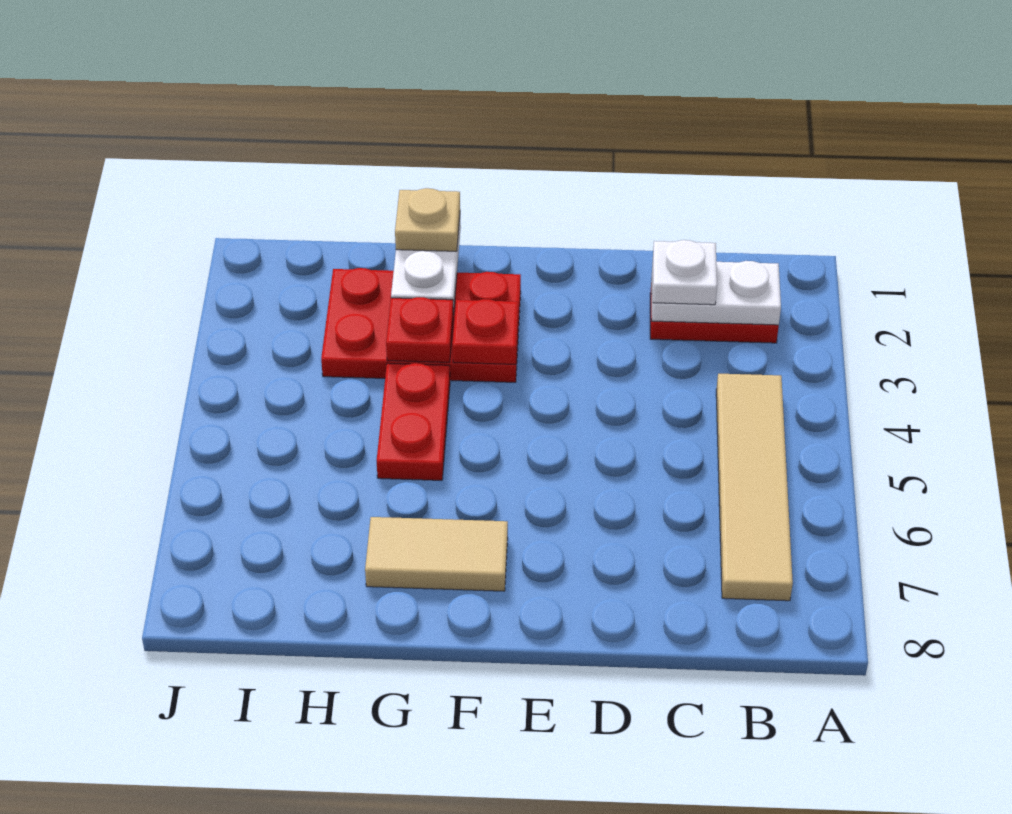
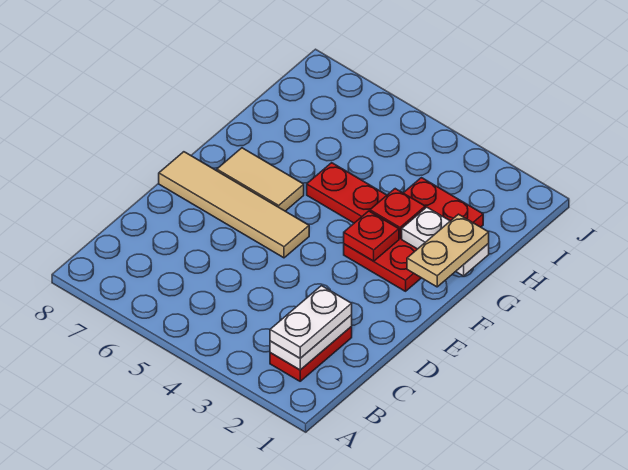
tan tile B4:B7 level 1 -> tan tile E5:E8 level 1
white plate C2 level 3 -> white plate B2:C2 level 3
tan tile F7:G7 level 1 -> tan tile F6:F7 level 1
tan plate G1 level 3 -> tan plate F1:G1 level 3

